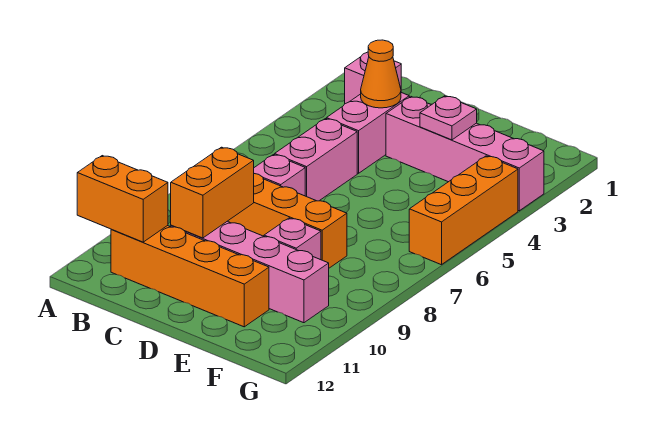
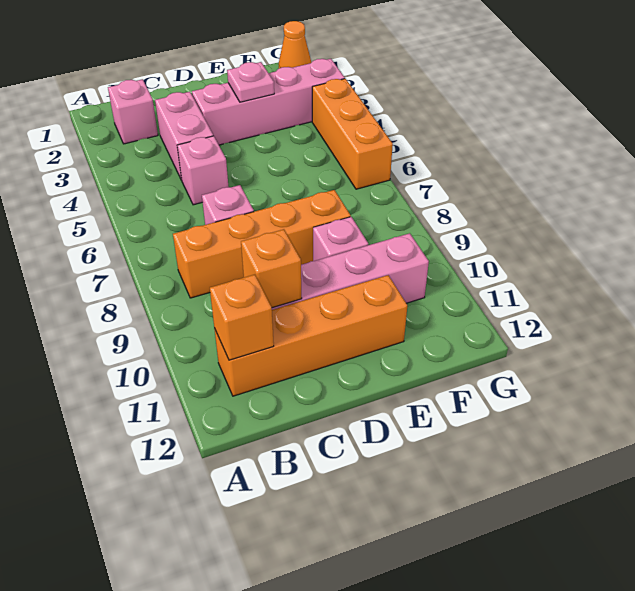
orange brick A11:B11 level 2 -> orange brick B11 level 2
orange cone C3 level 2 -> orange cone G1 level 1
pink brick C5:C6 level 1 -> pink brick C5 level 1
orange brick C9:C10 level 2 -> orange brick C10 level 2

